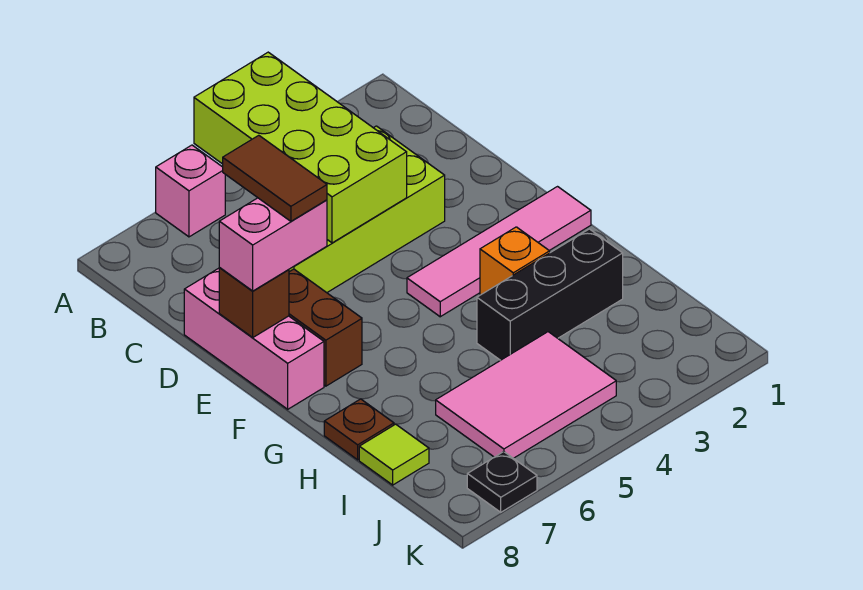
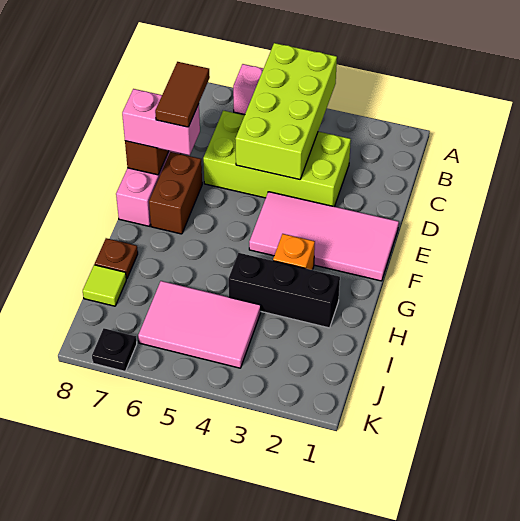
pink tile F1:F4 level 1 -> pink tile E1:F4 level 1

